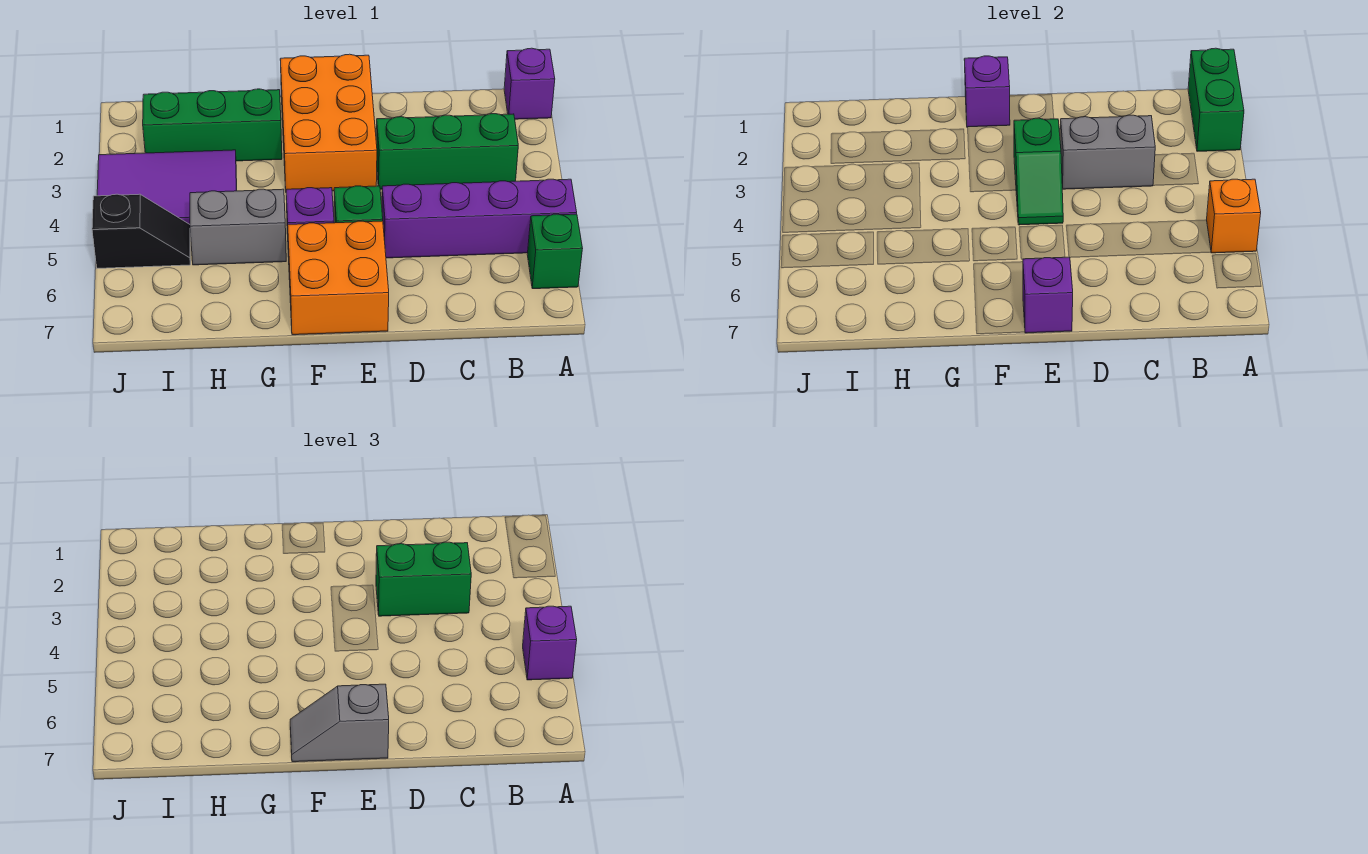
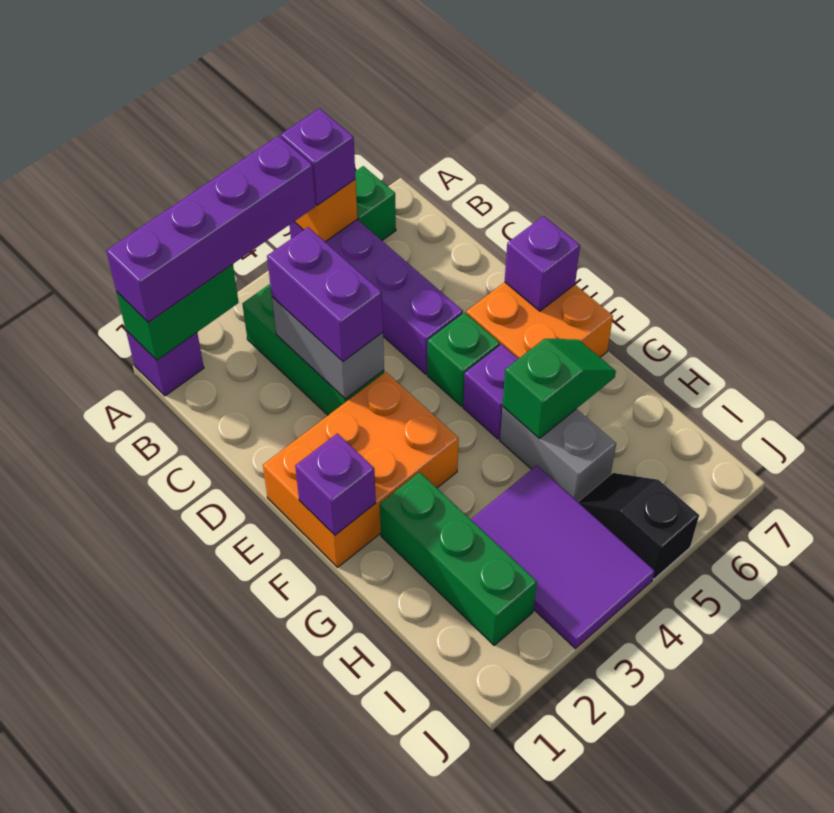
none -> purple brick A1:A4 level 3
green brick C3:D3 level 3 -> purple brick C3:D3 level 3
green slope E3:E4 level 2 top 3 -> green slope G5:G6 level 2 top 5
grey slope E7:F7 level 3 top E -> none

